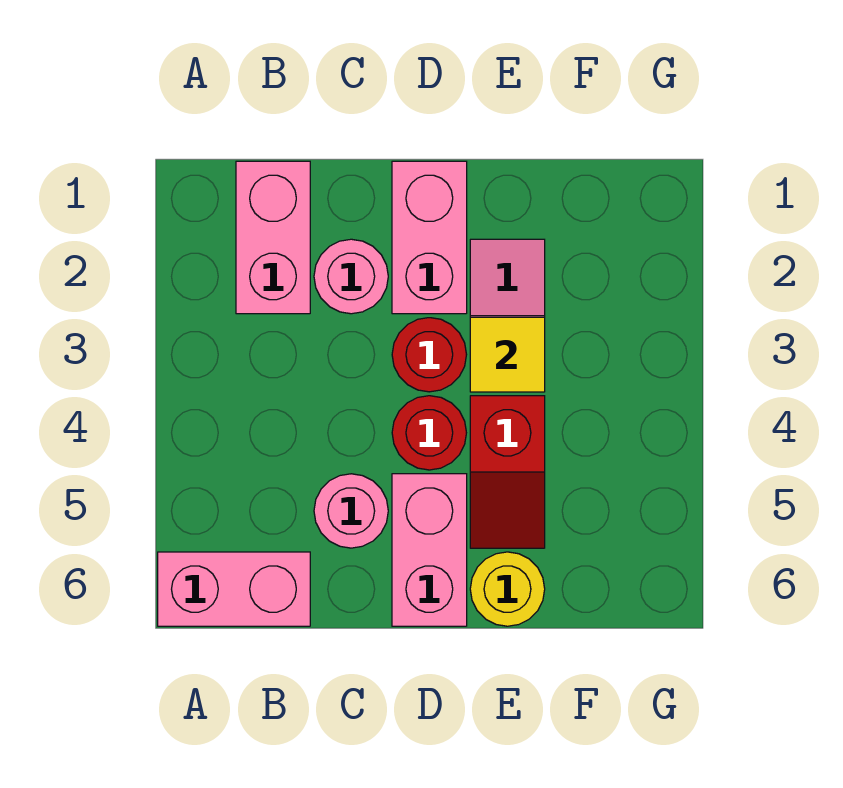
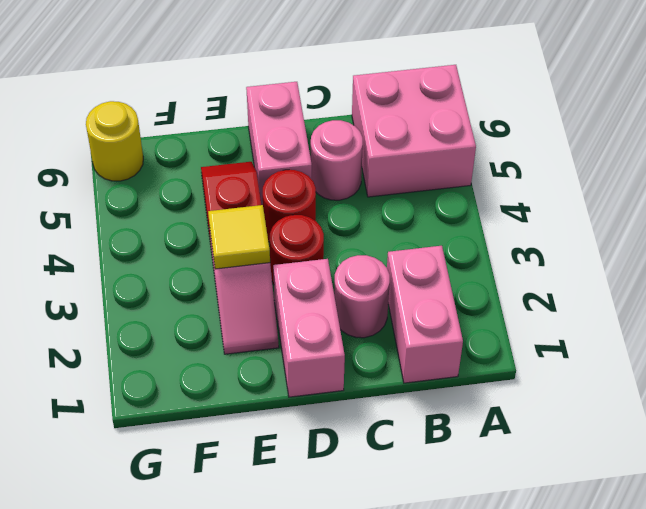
pink brick A6:B6 level 1 -> pink brick A5:B6 level 1
yellow round brick E6 level 1 -> yellow round brick G6 level 1

